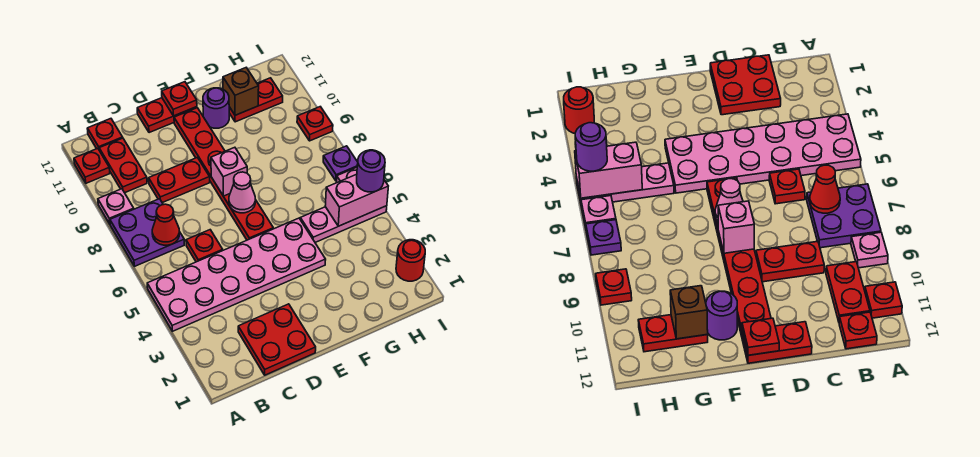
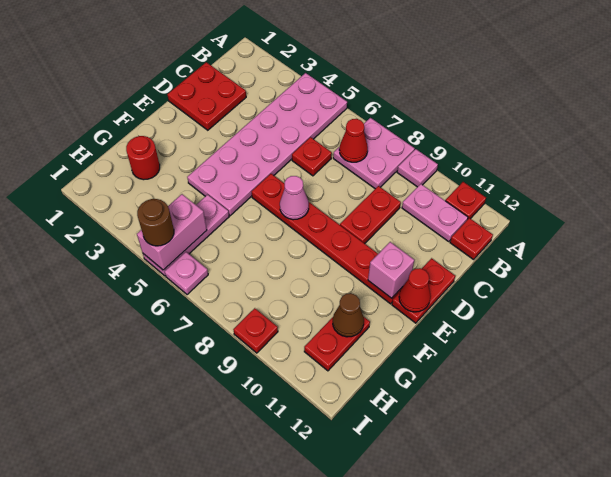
purple plate A7:B8 level 1 -> pink plate A7:B8 level 1
red plate B10:B11 level 1 -> pink plate B10:B11 level 1
pink brick E8 level 2 -> pink brick E11 level 2
red plate E12 level 2 -> red cone E12 level 2
purple round brick F11 level 1 -> none
brown brick G11 level 2 -> brown cone G11 level 2
red round brick I2 level 1 -> red round brick G2 level 1
purple round brick I5 level 3 -> brown round brick I5 level 3
purple plate I7 level 1 -> none

